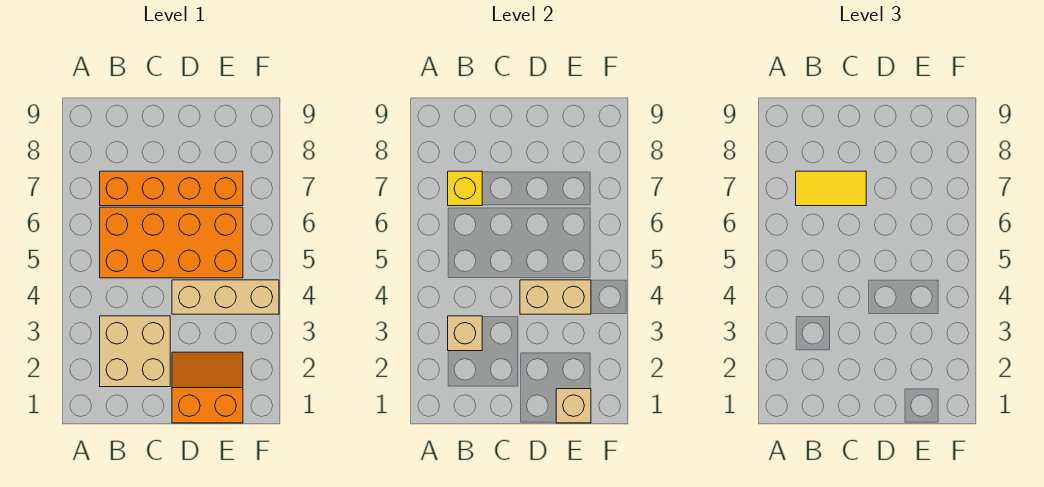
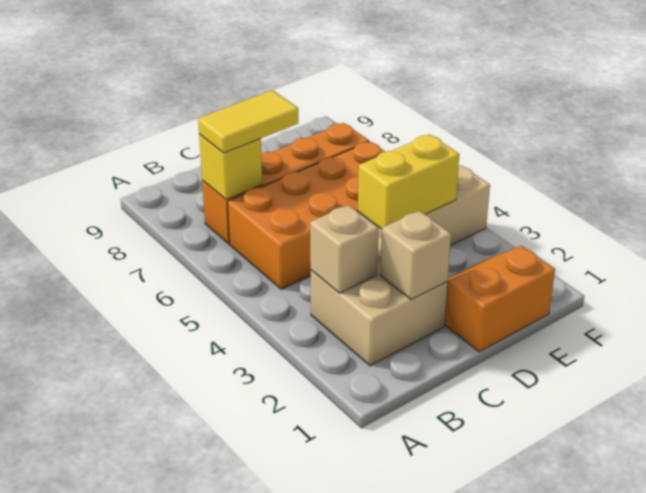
tan brick D4:E4 level 2 -> yellow brick D4:E4 level 2
tan brick E1 level 2 -> tan brick C2 level 2

